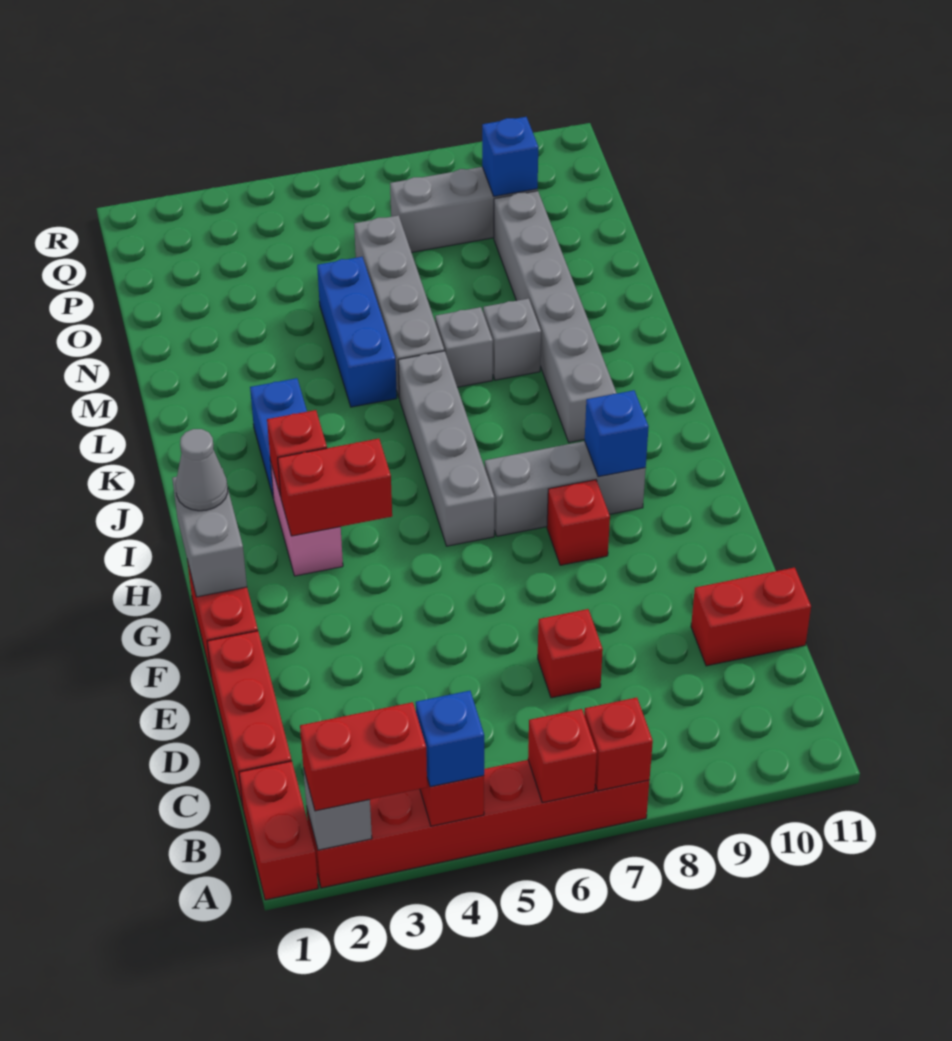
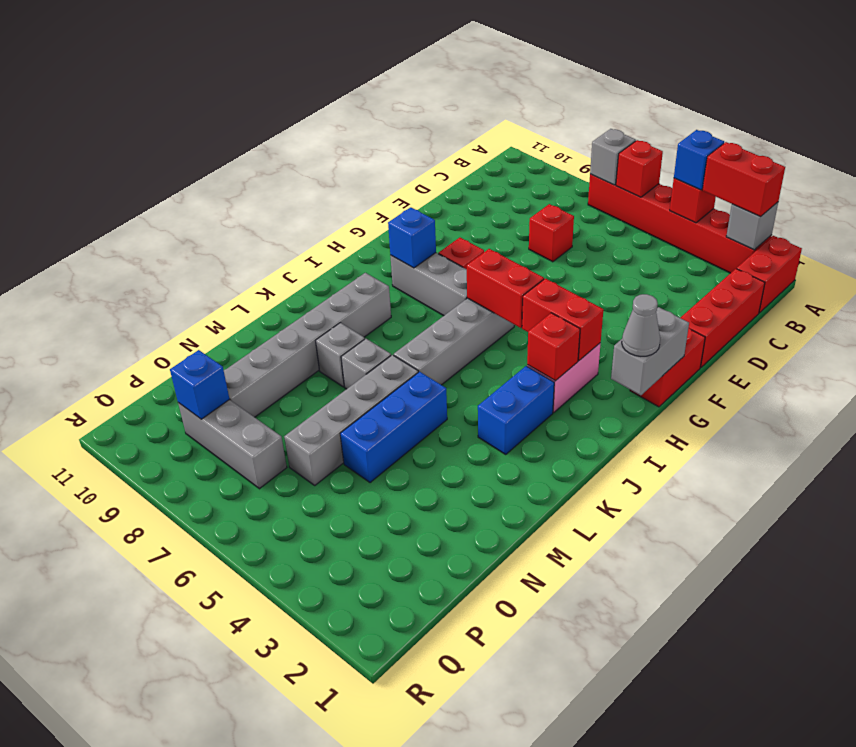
red brick A7 level 2 -> grey brick A7 level 2
red brick D10:D11 level 1 -> red brick H5:H6 level 2

